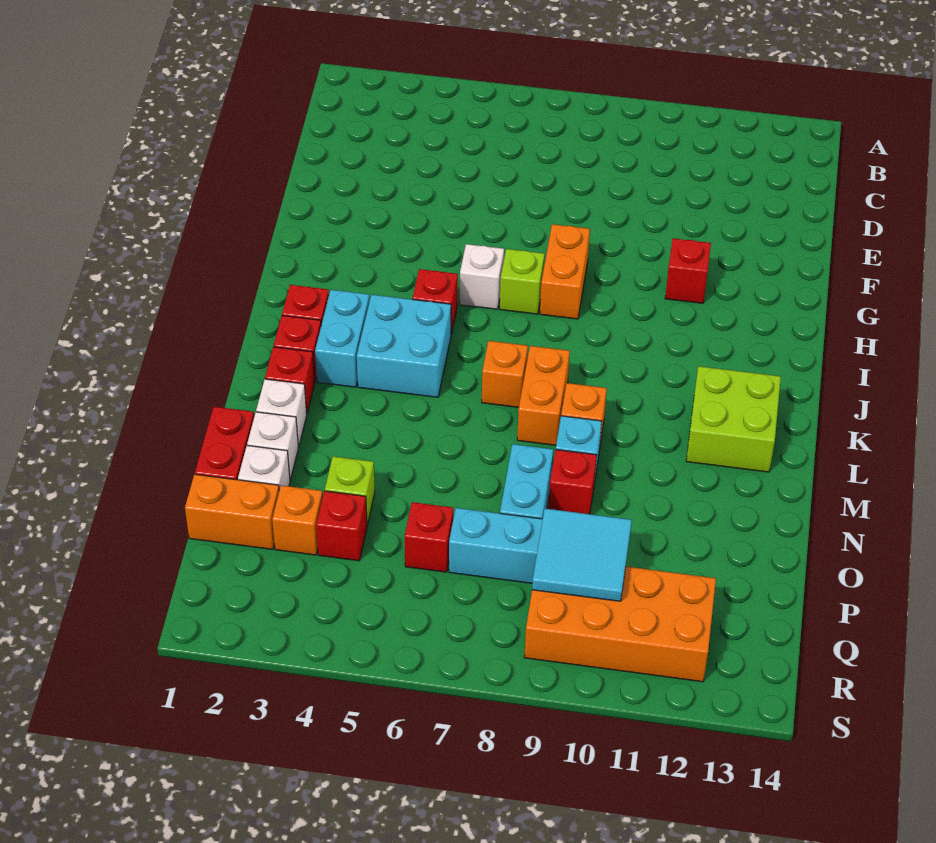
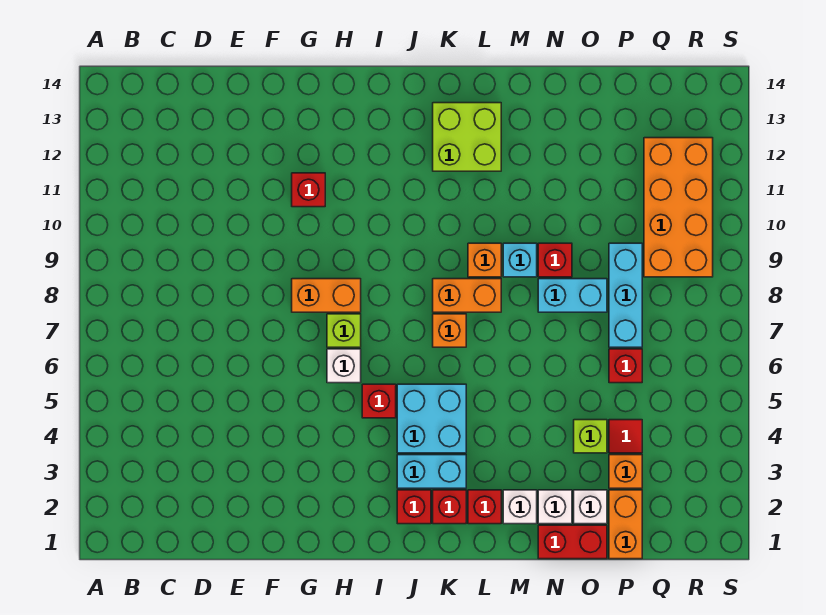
red brick P4 level 1 -> red tile P4 level 1
cyan tile P9:Q10 level 2 -> none

